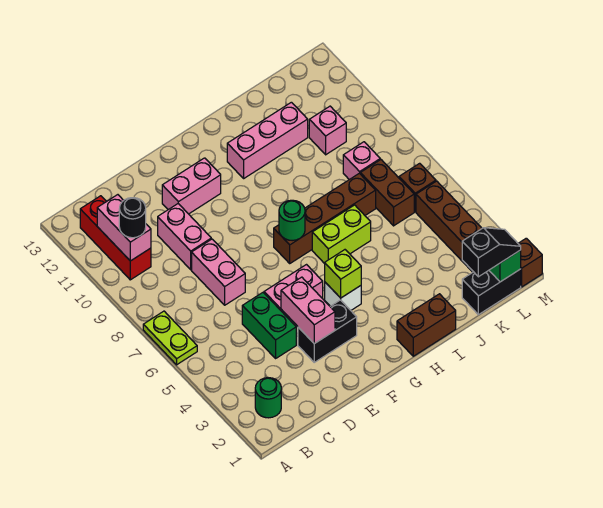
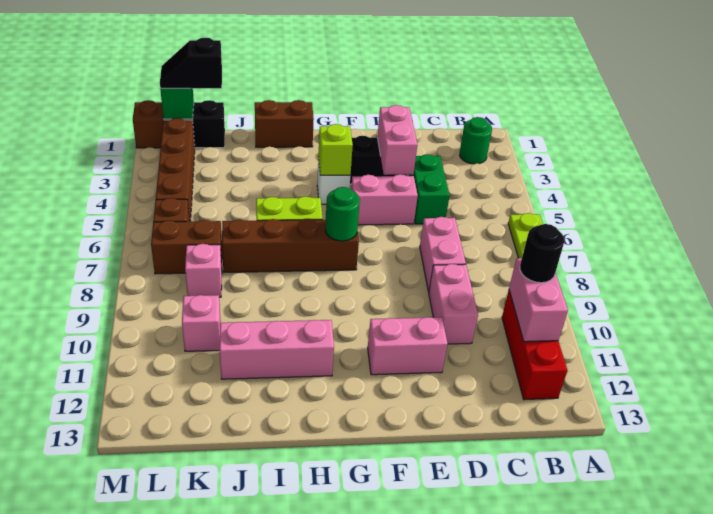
brown brick K6:K7 level 1 -> brown brick K7:L7 level 1

